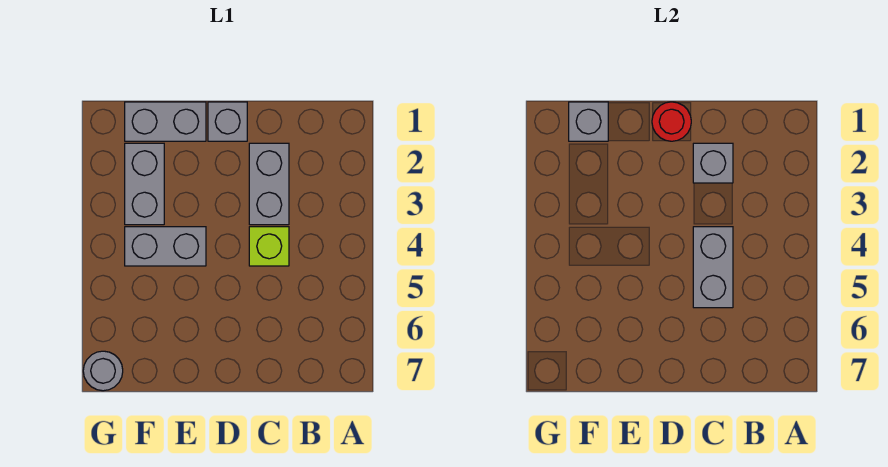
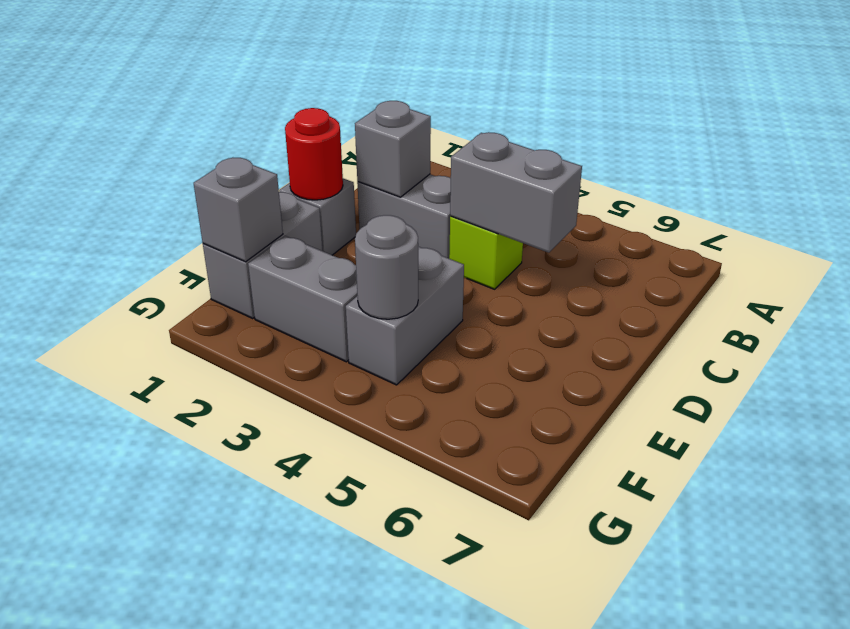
grey round brick G7 level 1 -> grey round brick F4 level 2

